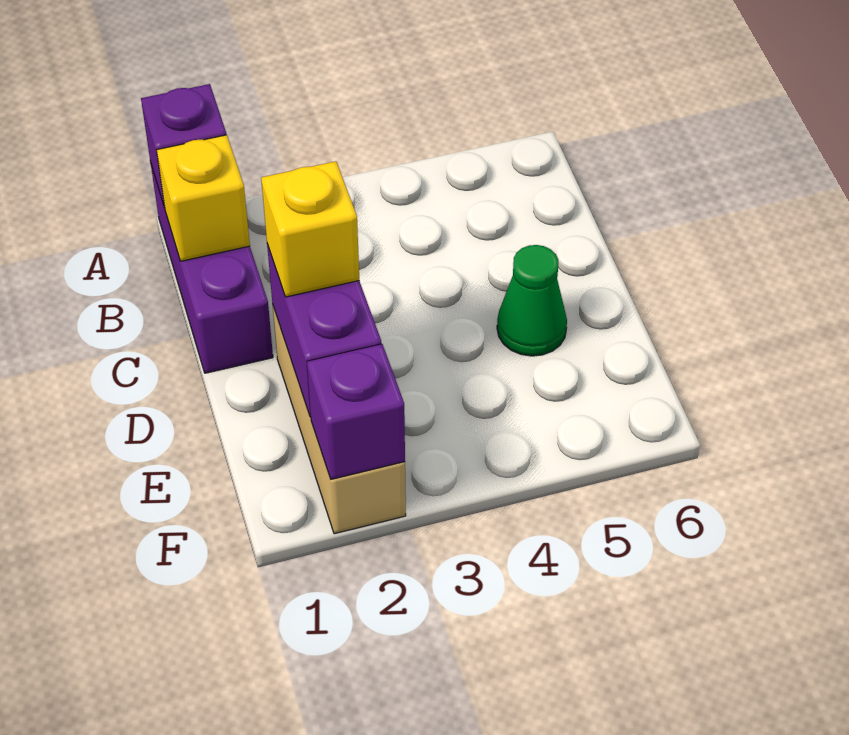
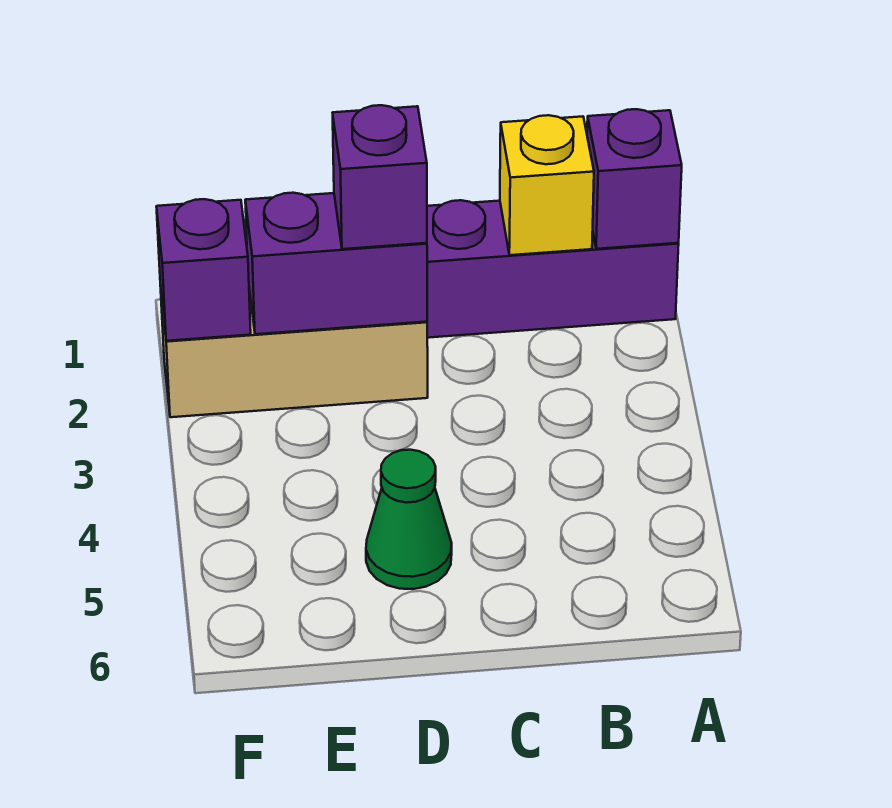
yellow brick D2 level 3 -> purple brick D2 level 3

